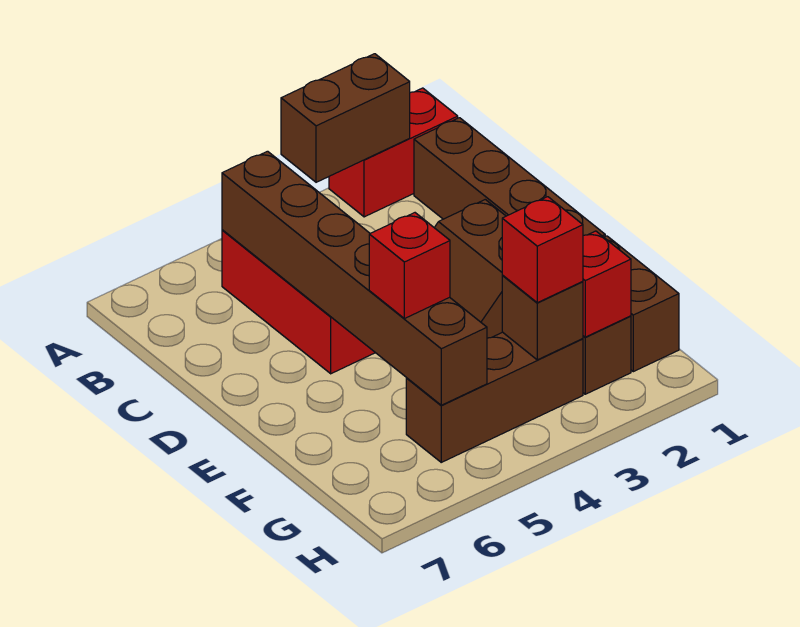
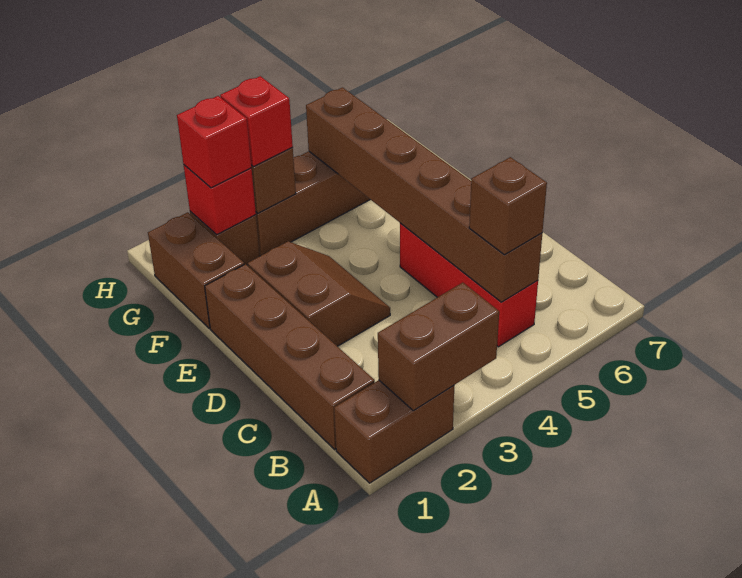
red brick A1:A2 level 1 -> brown brick A1:A2 level 1
none -> brown brick B5 level 3
red brick F5 level 3 -> red brick G2 level 3

